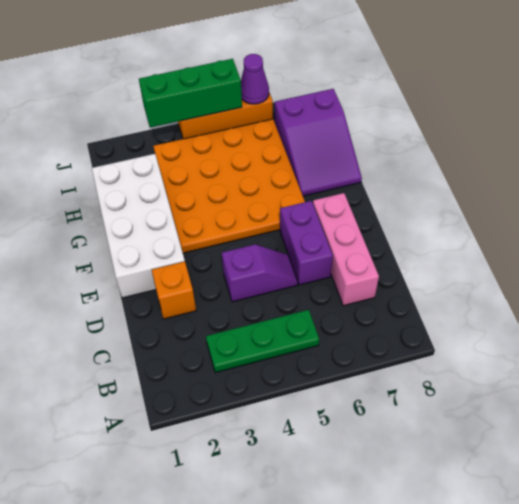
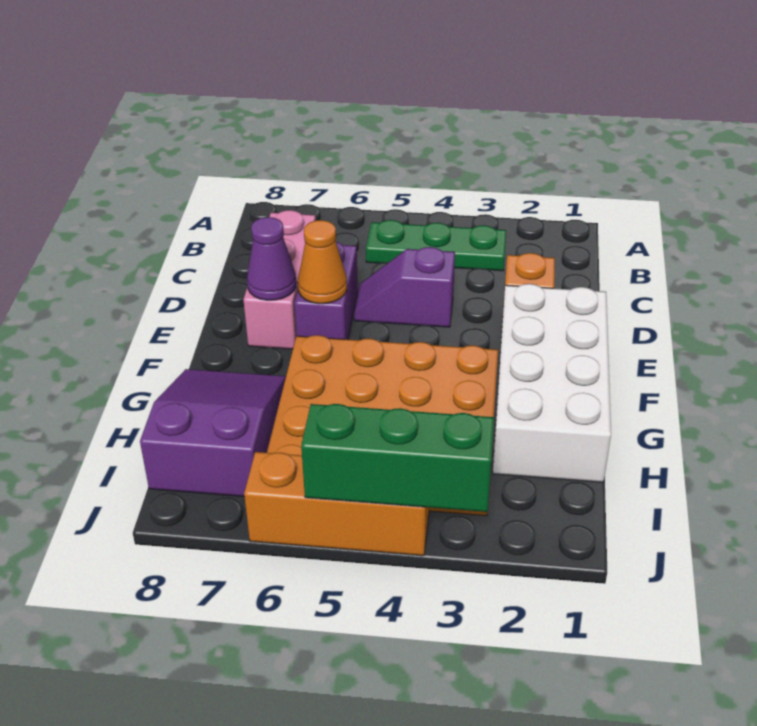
none -> orange cone E6 level 2
purple cone J6 level 2 -> purple cone E7 level 2

